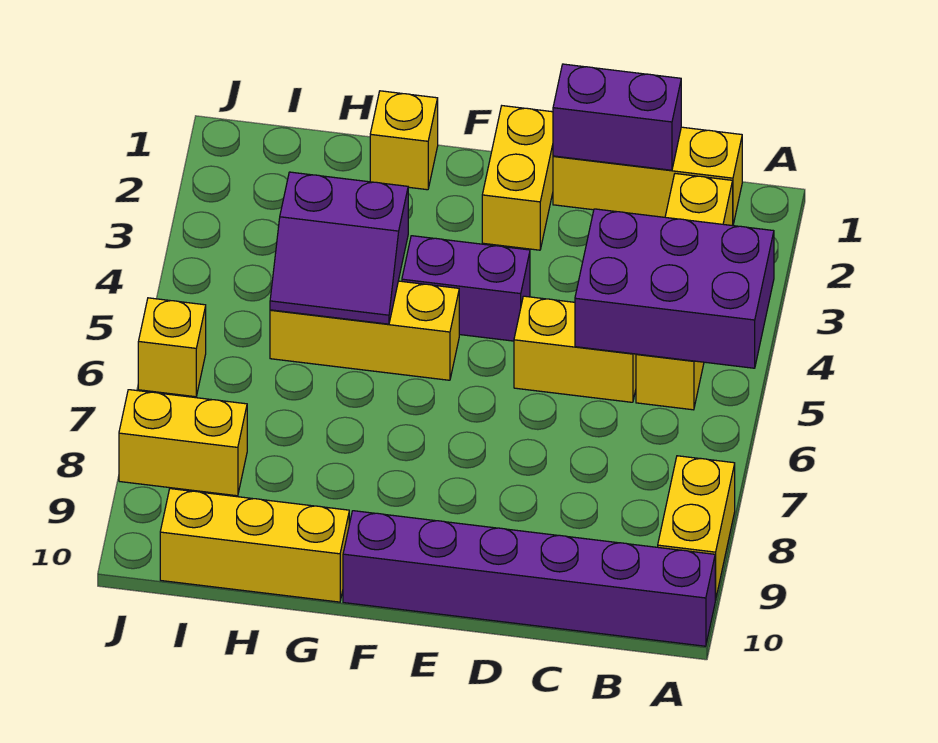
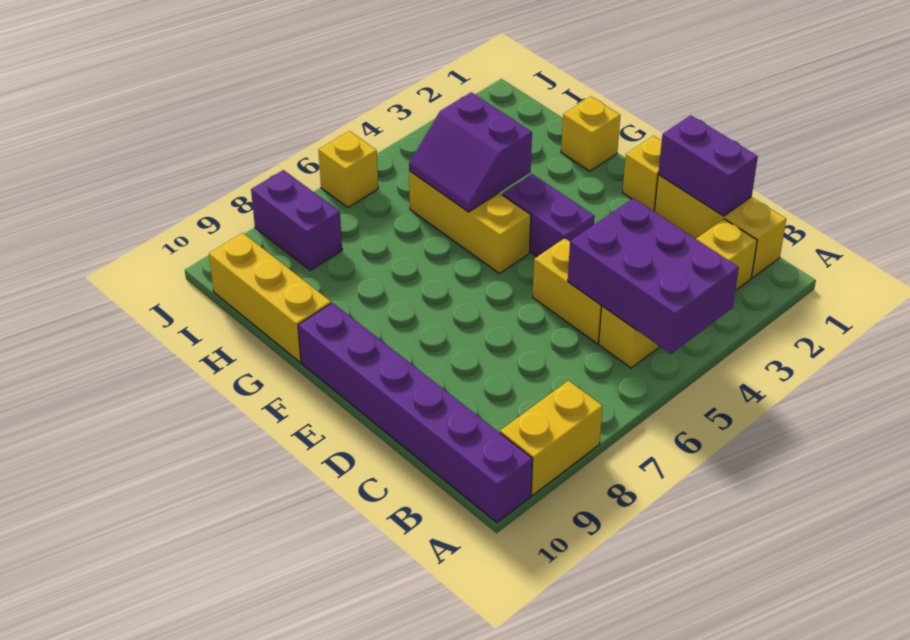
yellow brick E1:E2 level 1 -> yellow brick E1 level 1
yellow brick I8:J8 level 1 -> purple brick I8:J8 level 1

